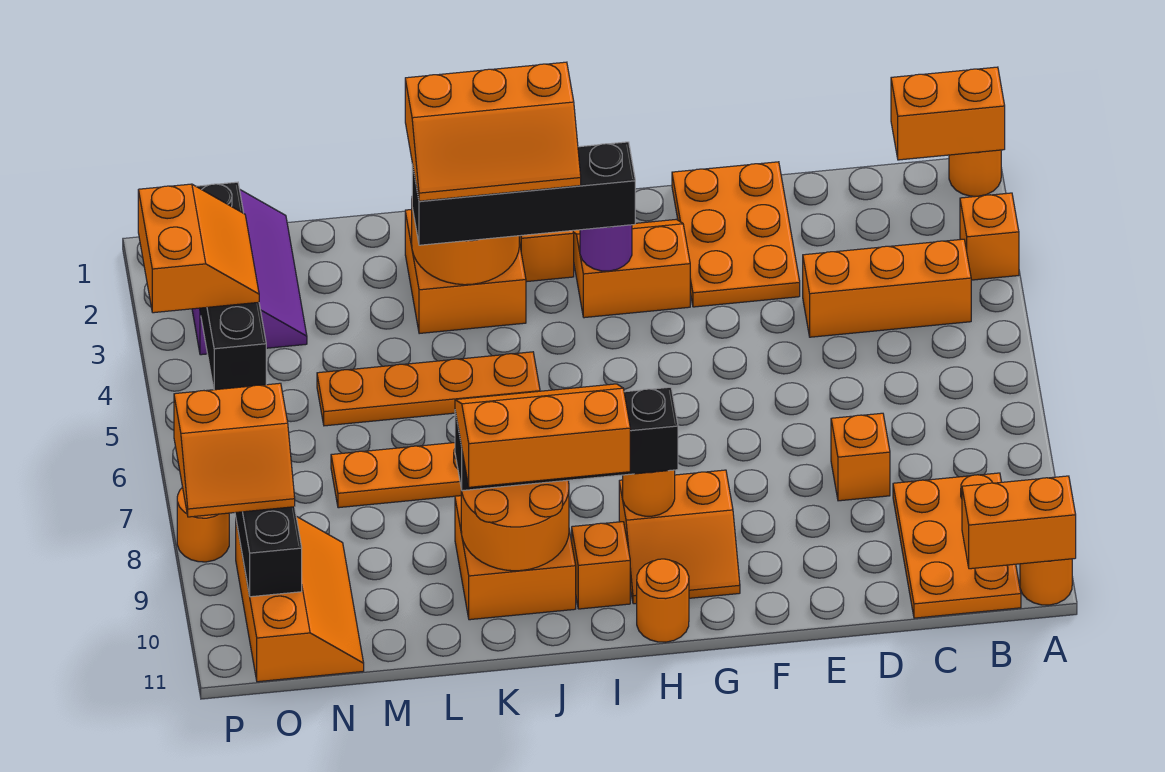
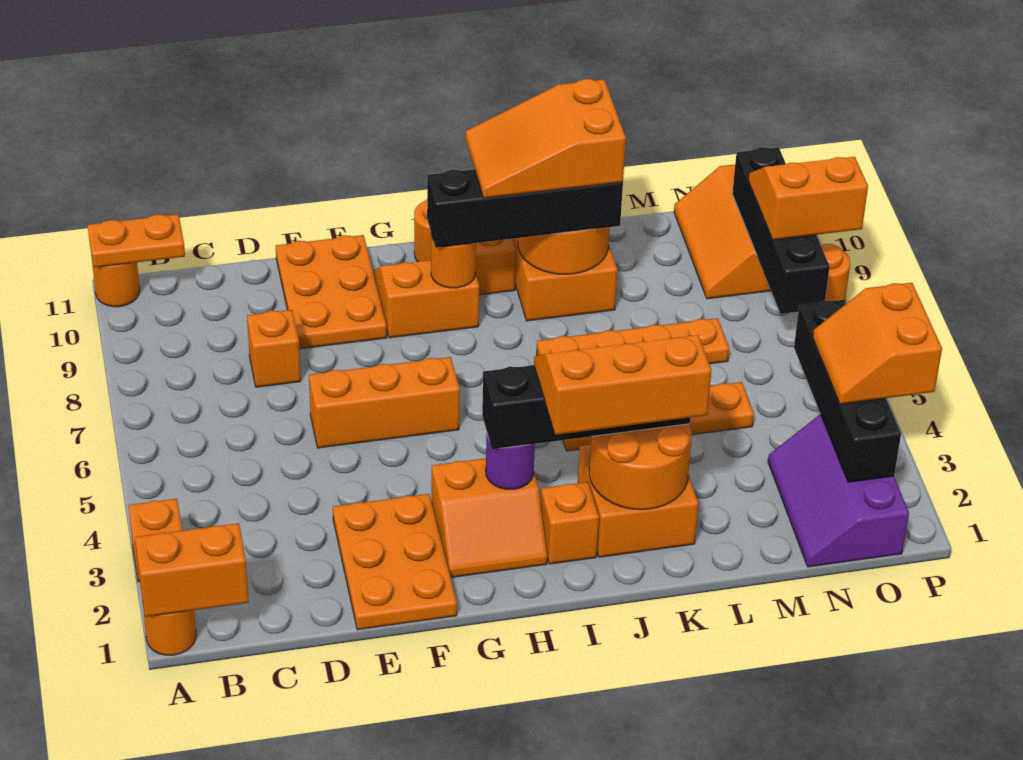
orange brick A11:B11 level 2 -> orange plate A11:B11 level 2
orange brick B4:D4 level 1 -> orange brick E6:G6 level 1
orange plate B9:C11 level 1 -> orange plate E9:F11 level 1
orange slope I9:K10 level 4 top 10 -> orange slope I9:K10 level 4 top K

